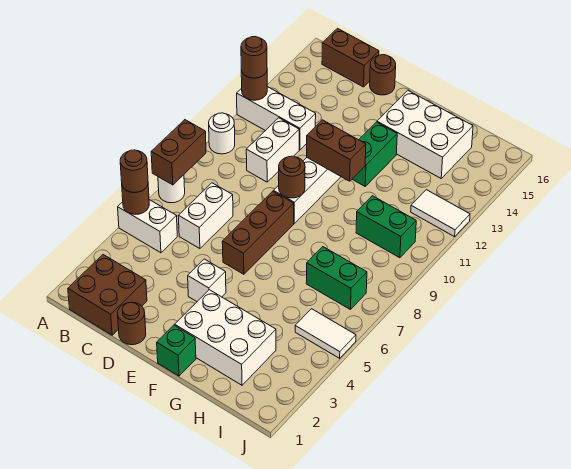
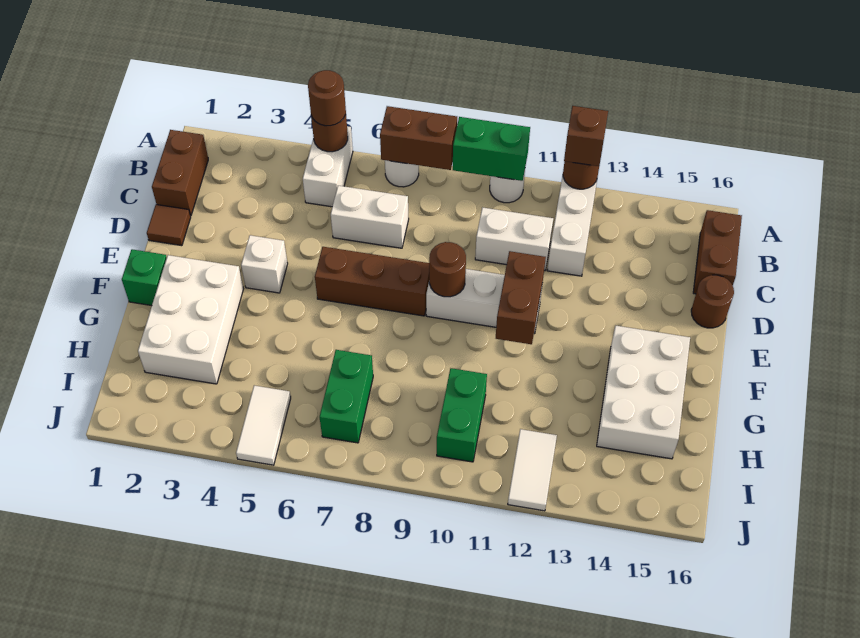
brown round brick A12 level 3 -> brown brick A12 level 3
brown brick B1:C2 level 1 -> brown brick B1:C1 level 1
brown round brick D1 level 1 -> brown tile D1 level 1
green brick F12:F13 level 1 -> green brick A9:A10 level 2

